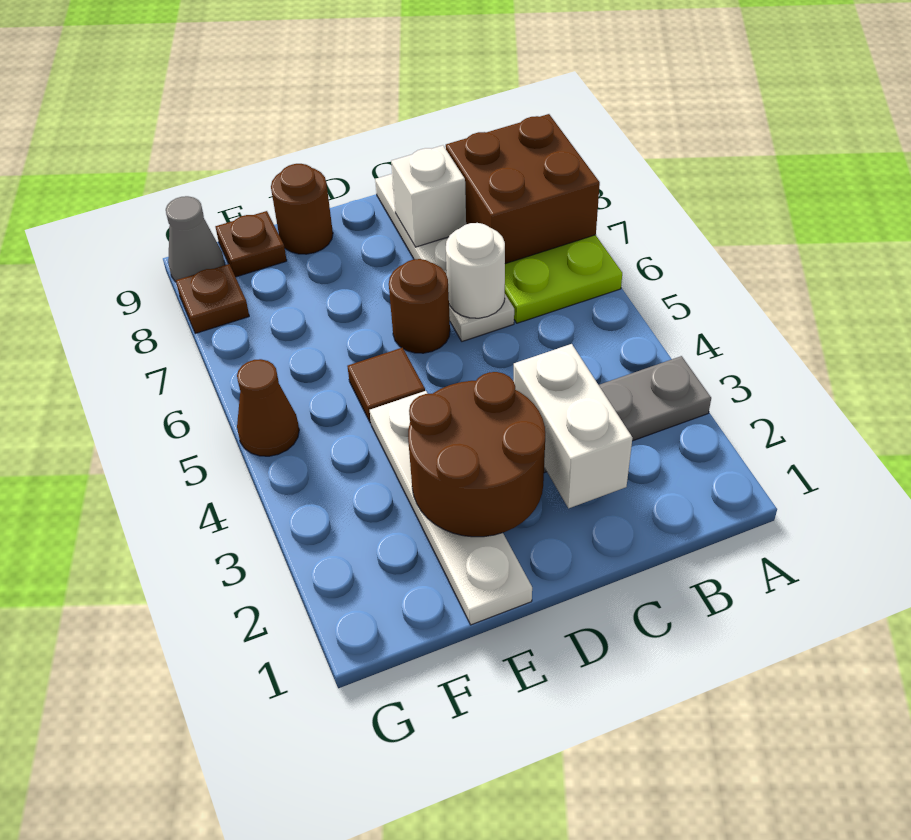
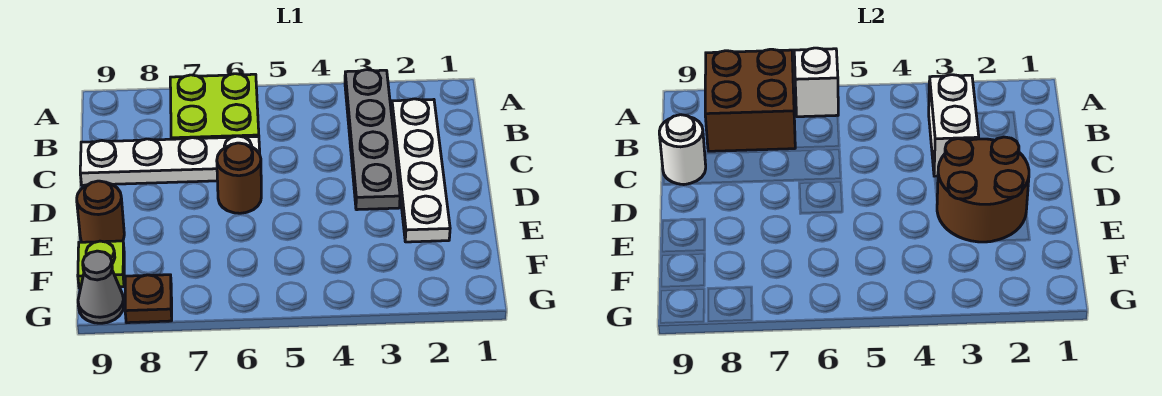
white brick C2:C3 level 2 -> white brick B3:C3 level 2
white round brick C6 level 2 -> white round brick C9 level 2
white brick C8 level 2 -> white brick A6 level 2
white plate E1:E4 level 1 -> white plate B2:E2 level 1
brown tile E5 level 1 -> none
brown plate F9 level 1 -> lime plate F9 level 1
brown cone G5 level 1 -> none

